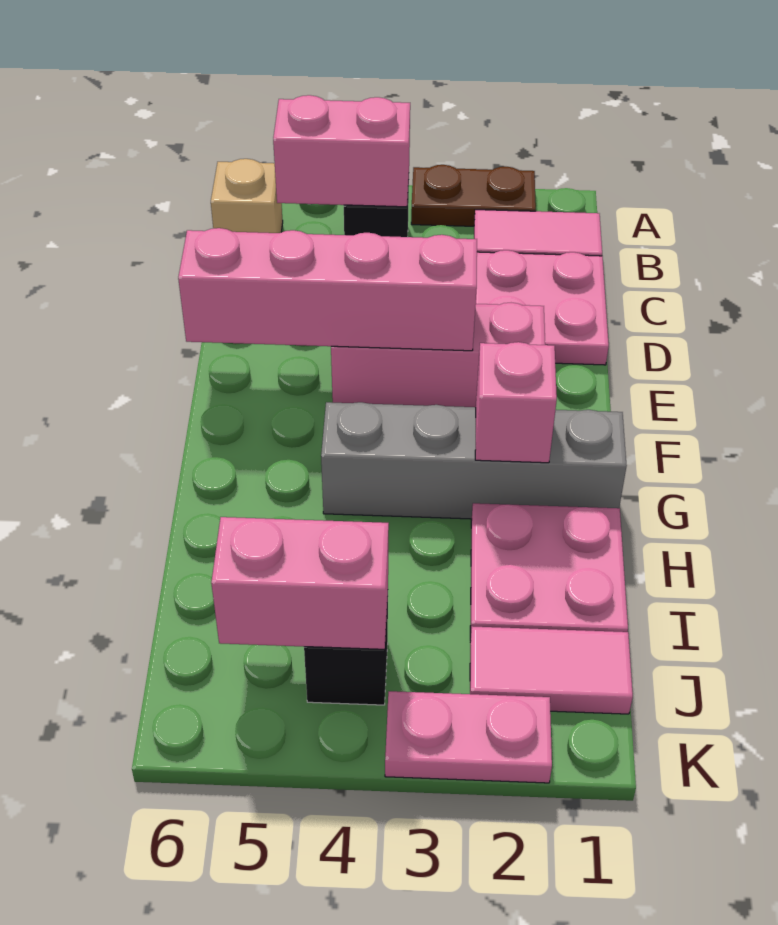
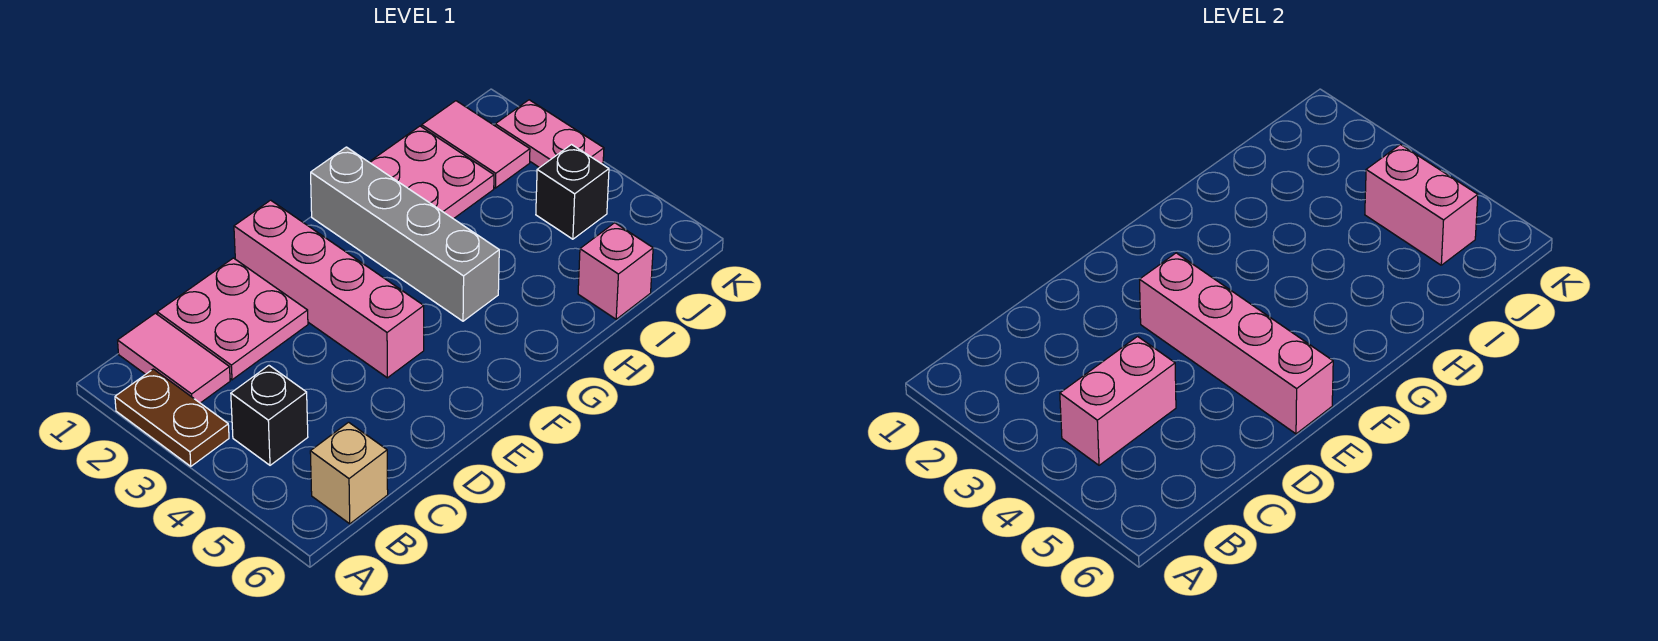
pink brick B4:B5 level 2 -> pink brick B4:C4 level 2
pink brick E2:E4 level 1 -> pink brick E1:E4 level 1
pink brick G2 level 2 -> pink brick I6 level 1

